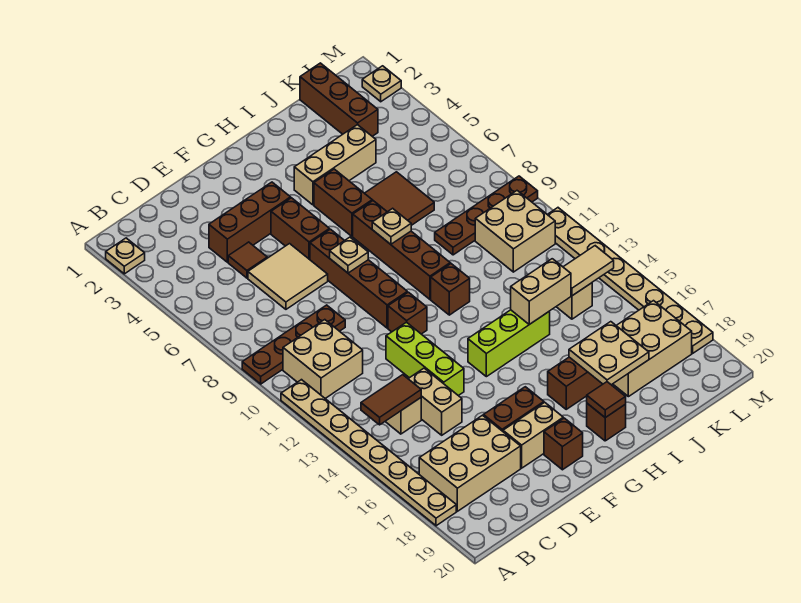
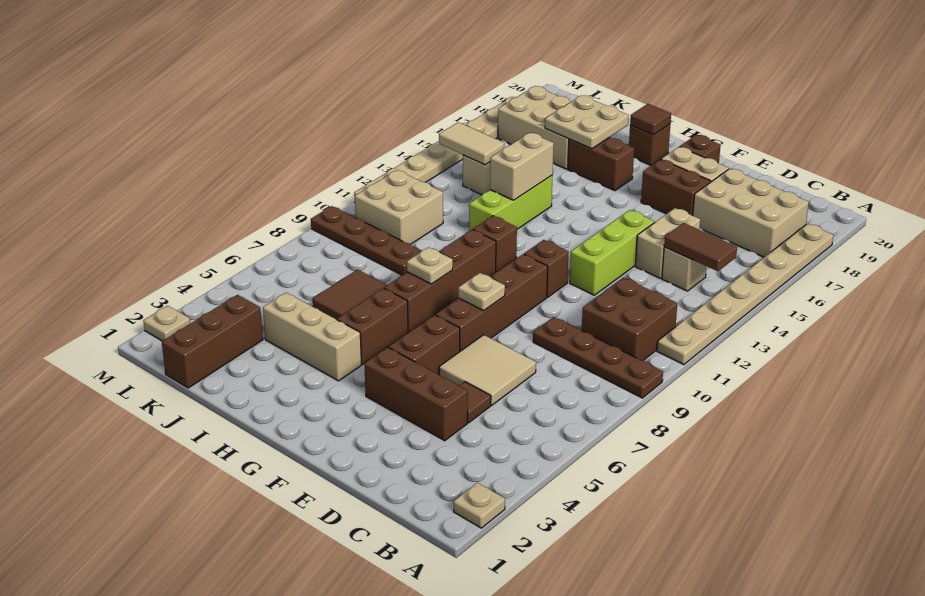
tan brick B10:C11 level 1 -> brown brick B10:C11 level 1
lime brick G14:I14 level 1 -> lime brick I12:I14 level 1
tan brick I14:J14 level 2 -> tan brick I13:I14 level 2

